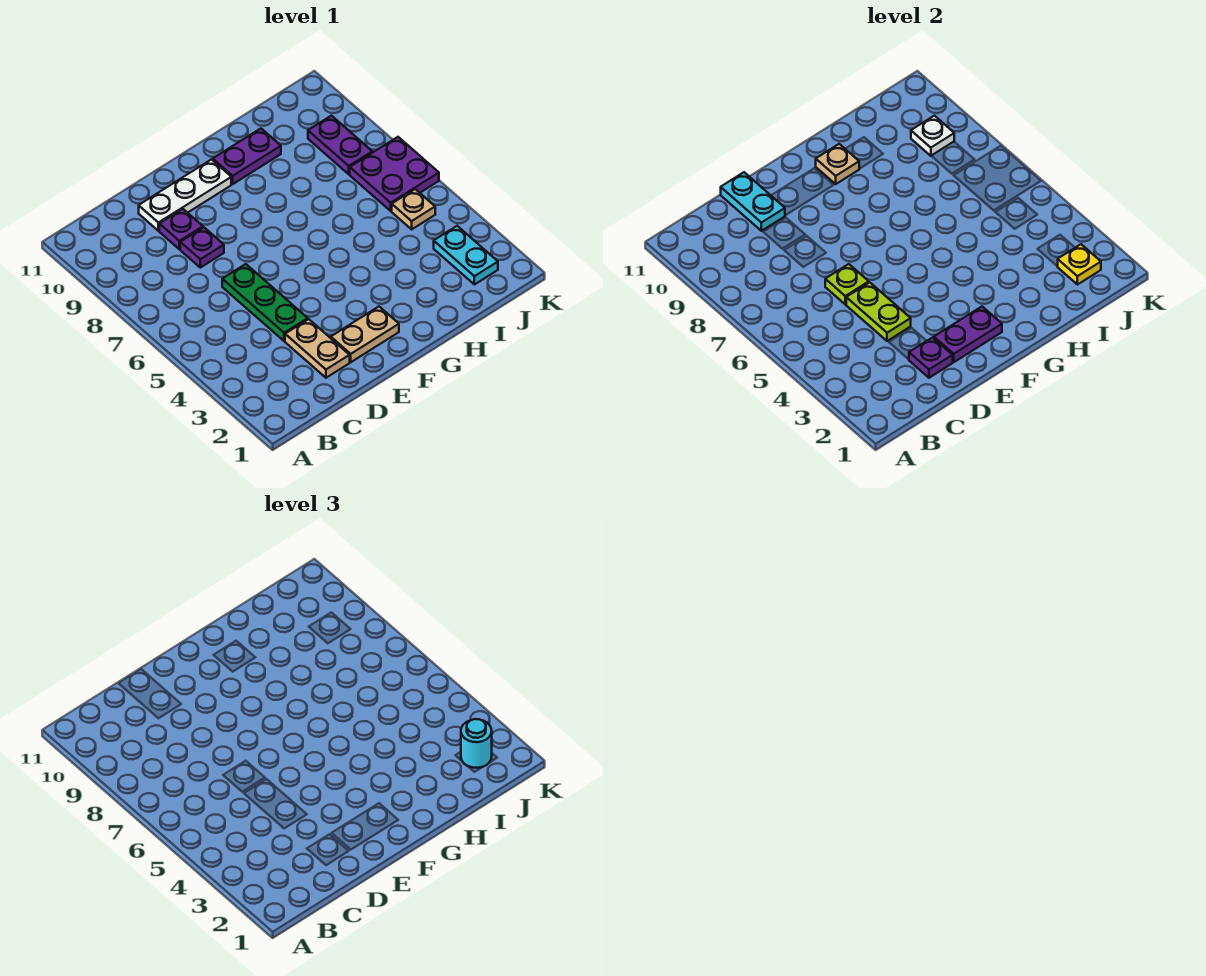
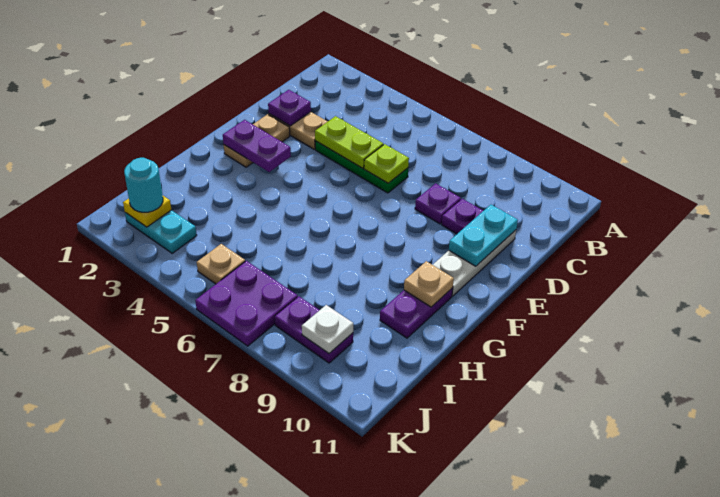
cyan plate D10:D11 level 2 -> cyan plate D10:E10 level 2
purple plate E2:F2 level 2 -> purple plate F2:F3 level 2

